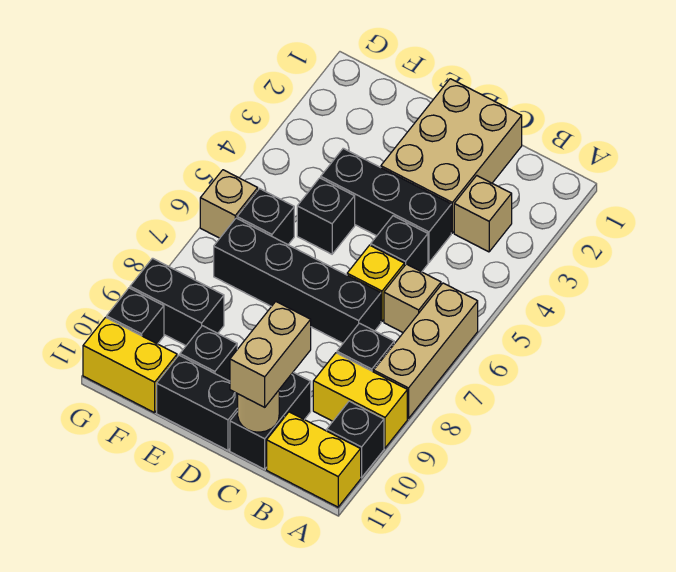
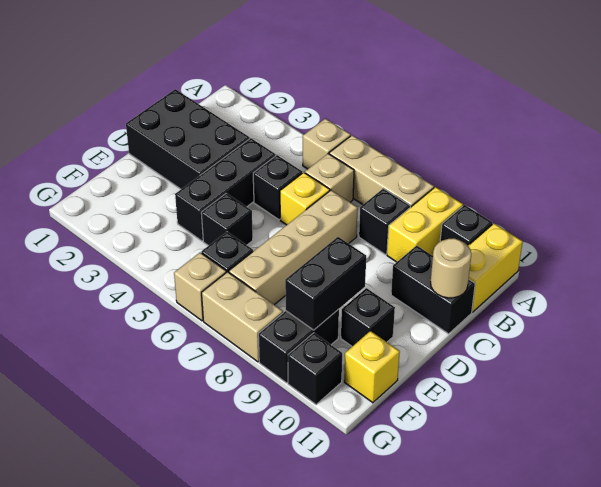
tan brick B3 level 1 -> tan brick A5 level 1
tan brick C1:D3 level 1 -> black brick C1:D3 level 1
black brick C7:F7 level 1 -> tan brick C7:F7 level 1
tan brick C10:C11 level 3 -> tan brick G7:G8 level 1
black brick D11:E11 level 1 -> black brick E9:F9 level 2
yellow brick F11:G11 level 1 -> yellow brick F11 level 1

